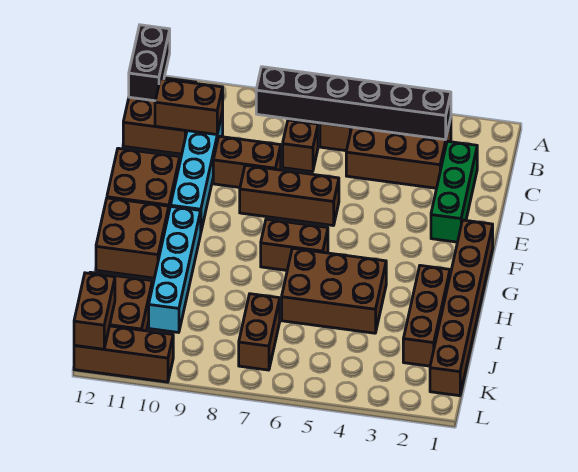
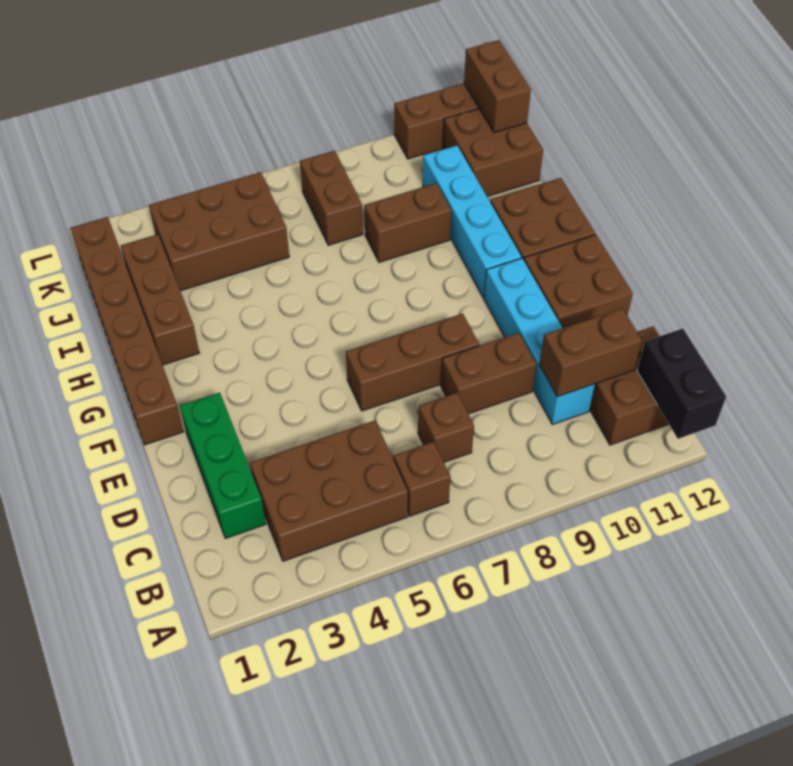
black brick B3:B8 level 2 -> none
brown brick G6:G7 level 1 -> brown brick I8:I9 level 1
brown brick H4:I6 level 1 -> brown brick J3:K5 level 1

